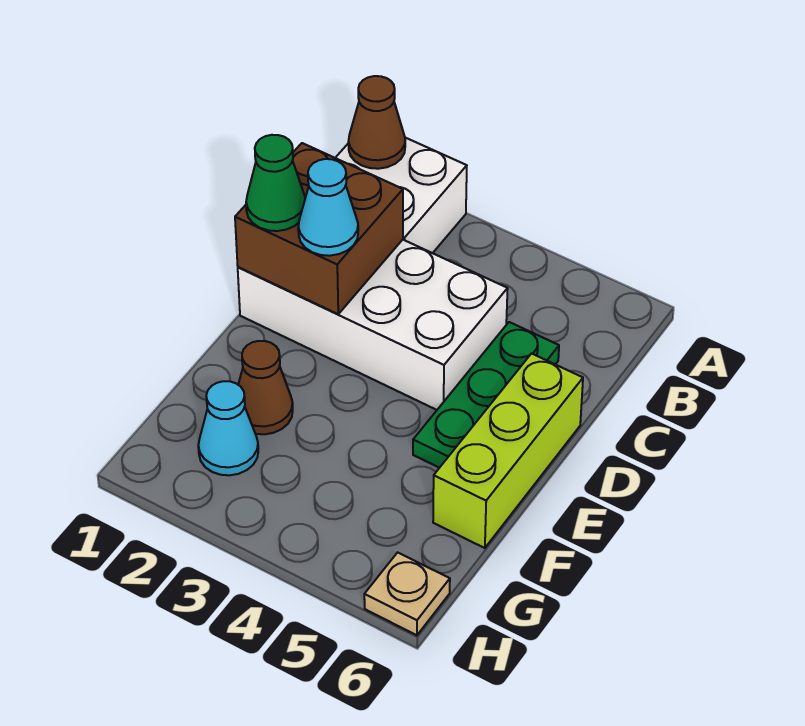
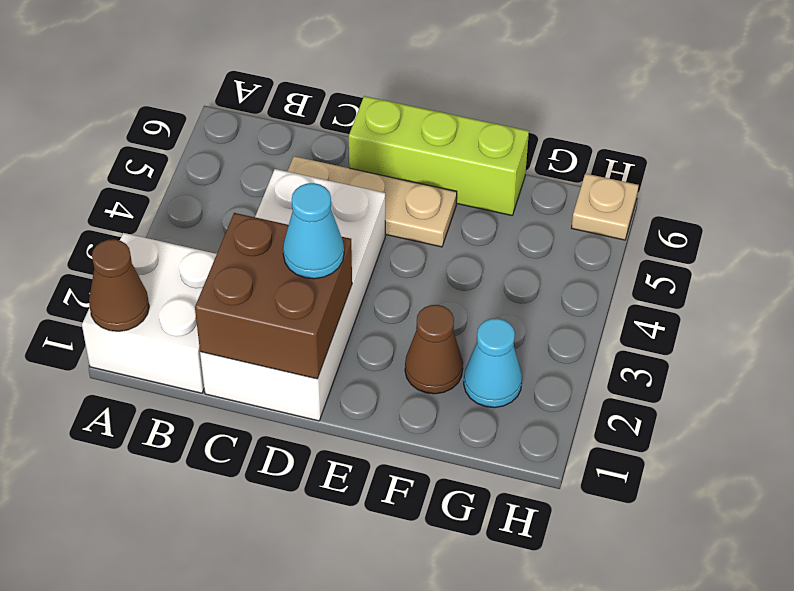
green plate C5:E5 level 1 -> tan plate C5:E5 level 1
green cone D1 level 3 -> none

